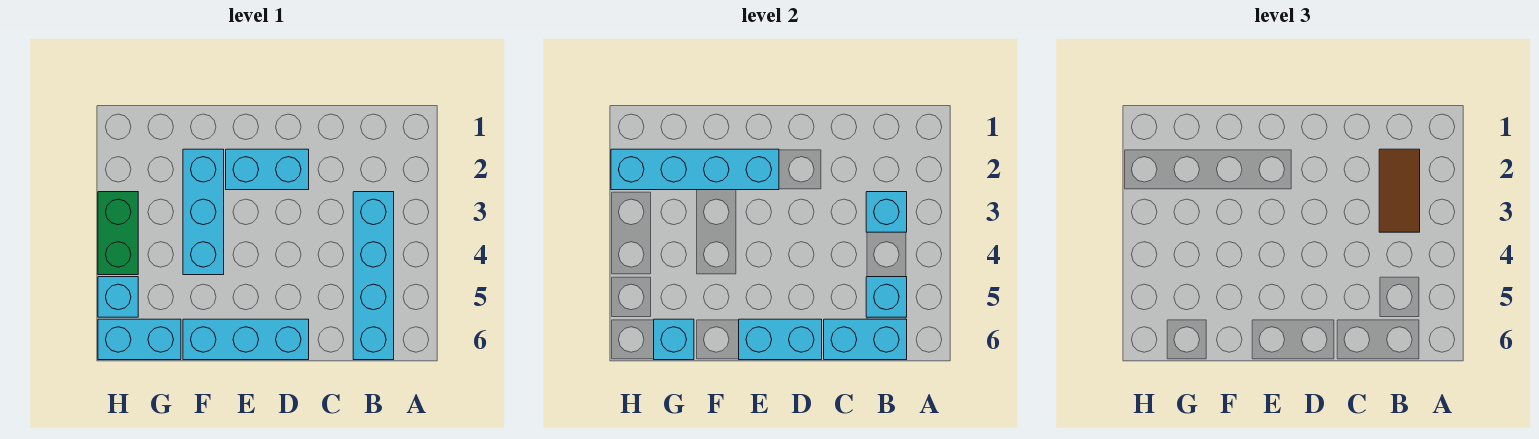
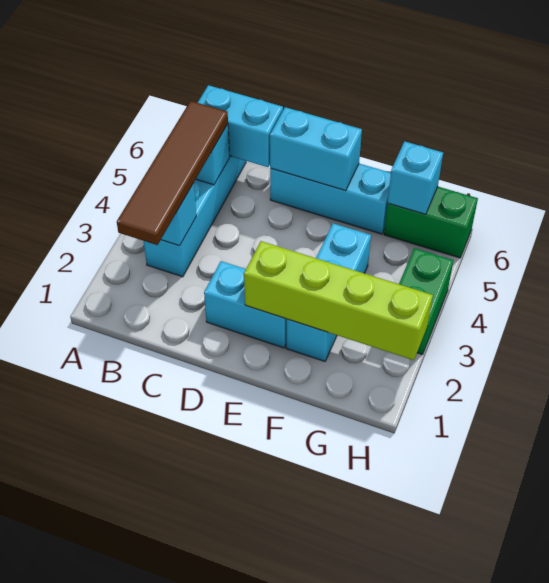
brown tile B2:B3 level 3 -> brown tile B2:B5 level 3
cyan brick E2:H2 level 2 -> lime brick E2:H2 level 2
cyan brick G6:H6 level 1 -> green brick G6:H6 level 1
cyan brick H5 level 1 -> none

